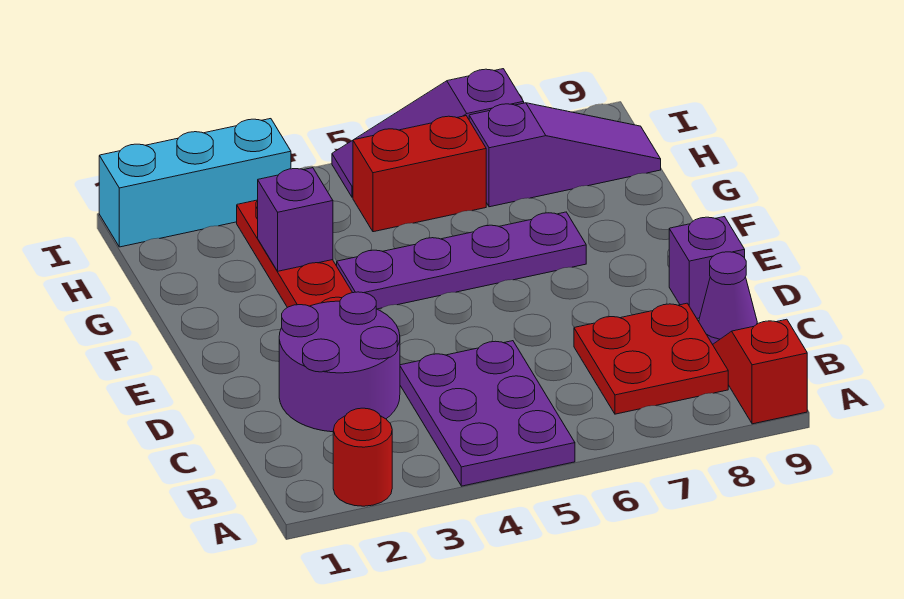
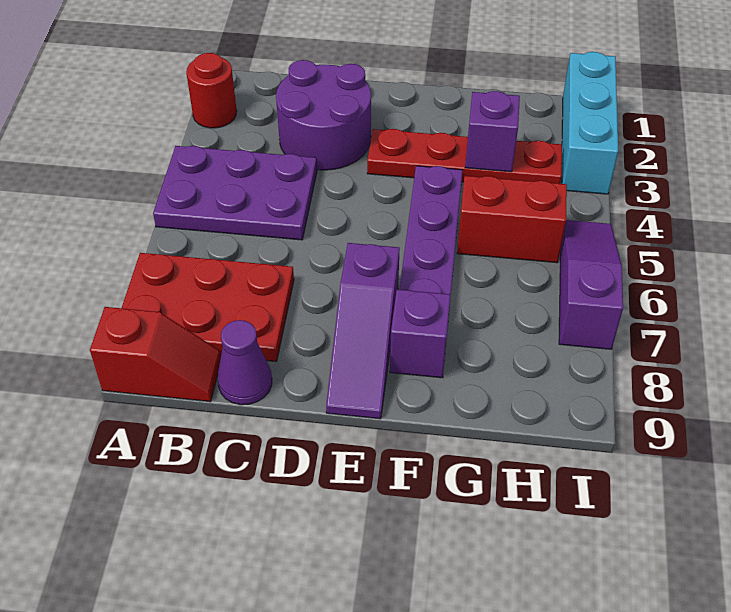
red plate B7:C8 level 1 -> red plate A7:C8 level 1
purple brick D9 level 1 -> purple brick F8 level 1
red brick H5:H6 level 1 -> red brick G5:H5 level 1
purple slope H7:H9 level 1 top 7 -> purple slope E7:E9 level 1 top 7

